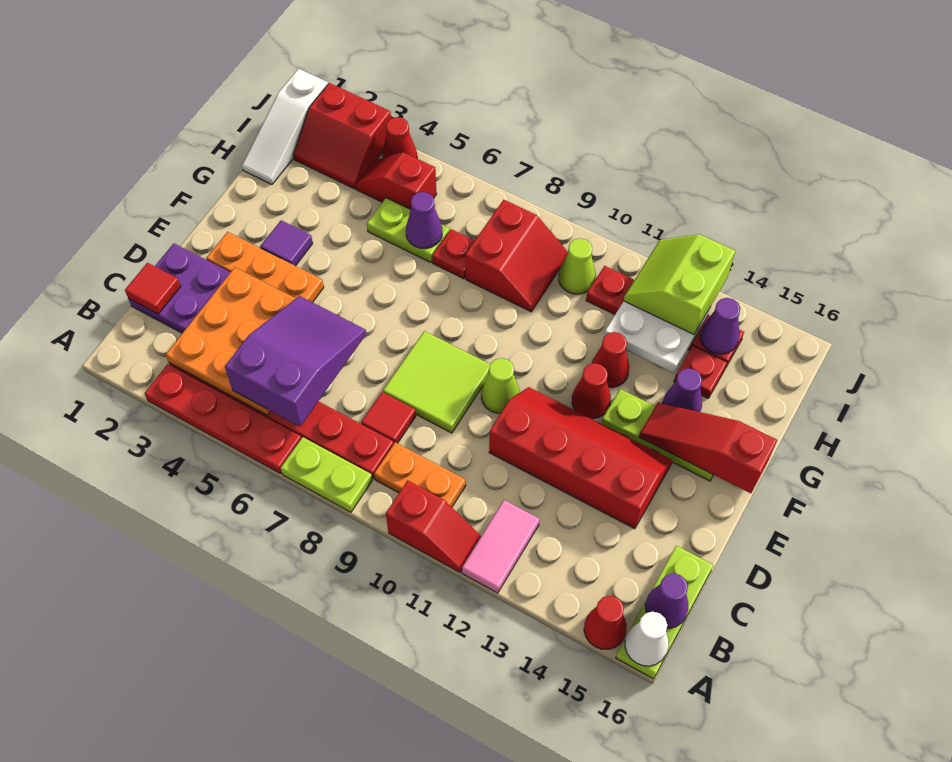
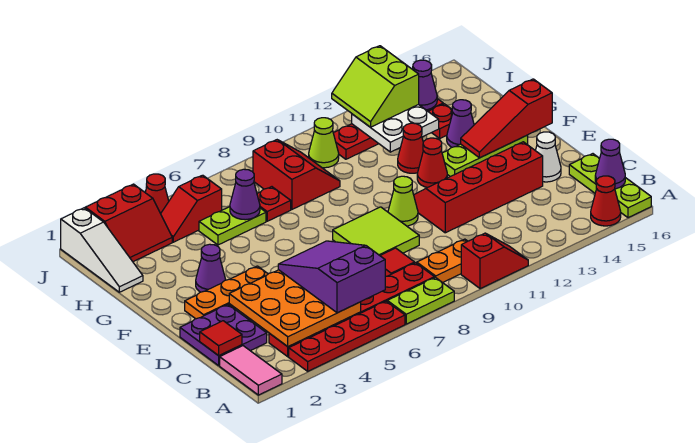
pink tile A12:B12 level 1 -> pink tile A1:B1 level 1
white cone A16 level 2 -> white cone D15 level 1
purple tile F3 level 1 -> purple cone F3 level 1

